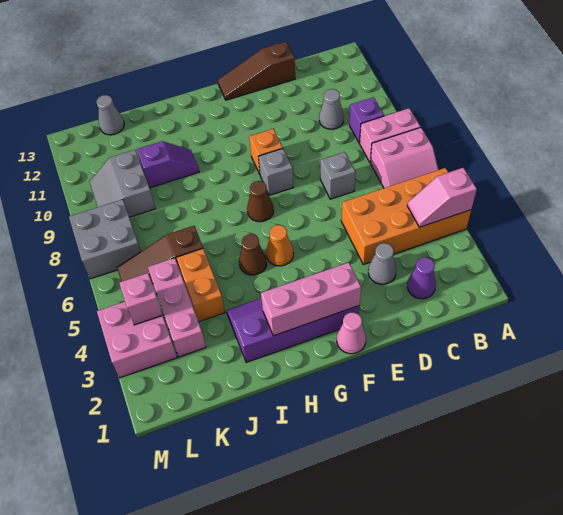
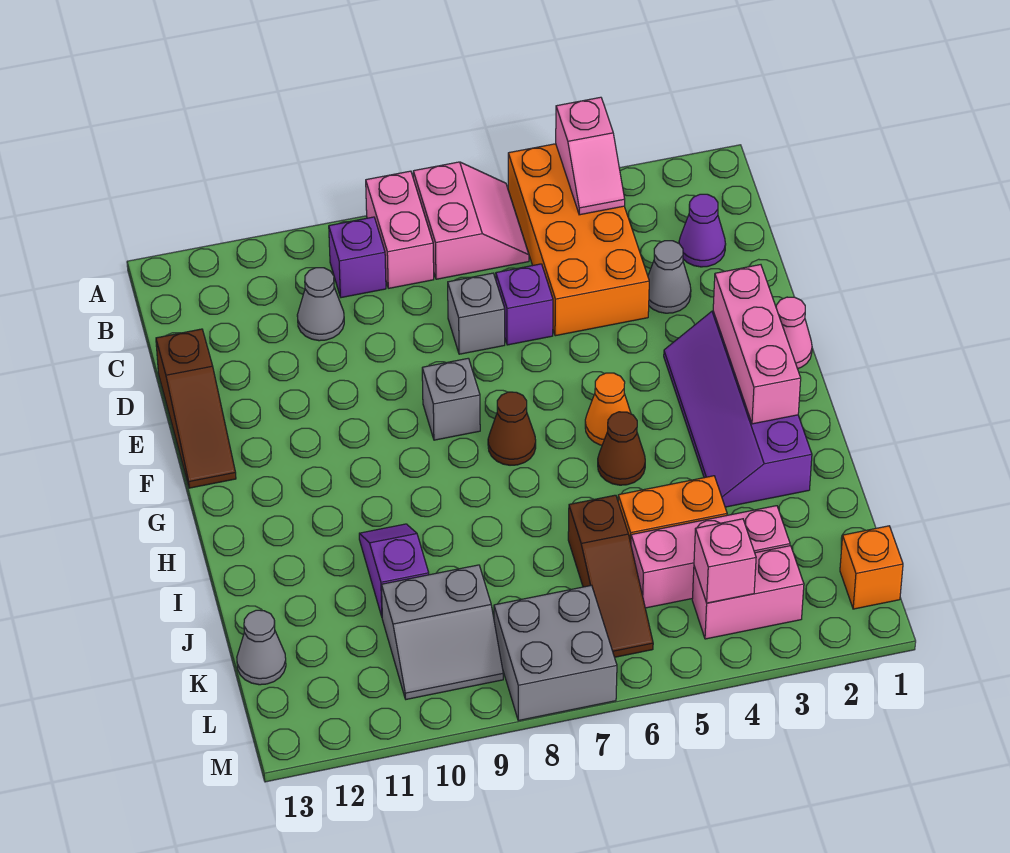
none -> purple brick D6 level 1
orange brick F9 level 1 -> orange brick L1 level 1
pink brick L3:M4 level 1 -> pink brick L3:L4 level 1

